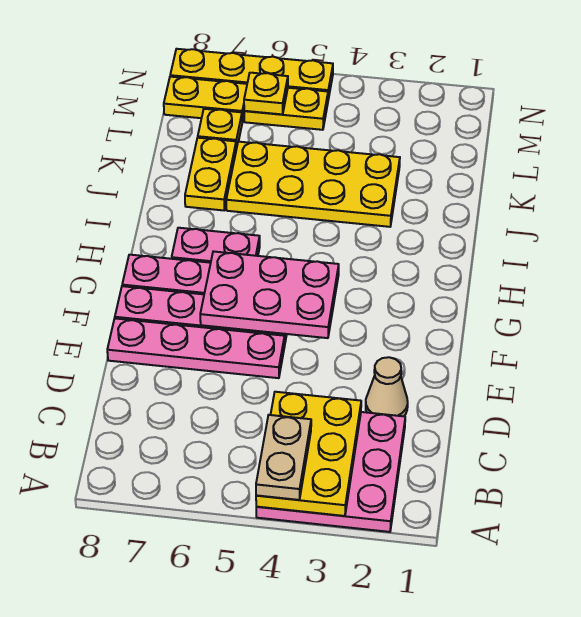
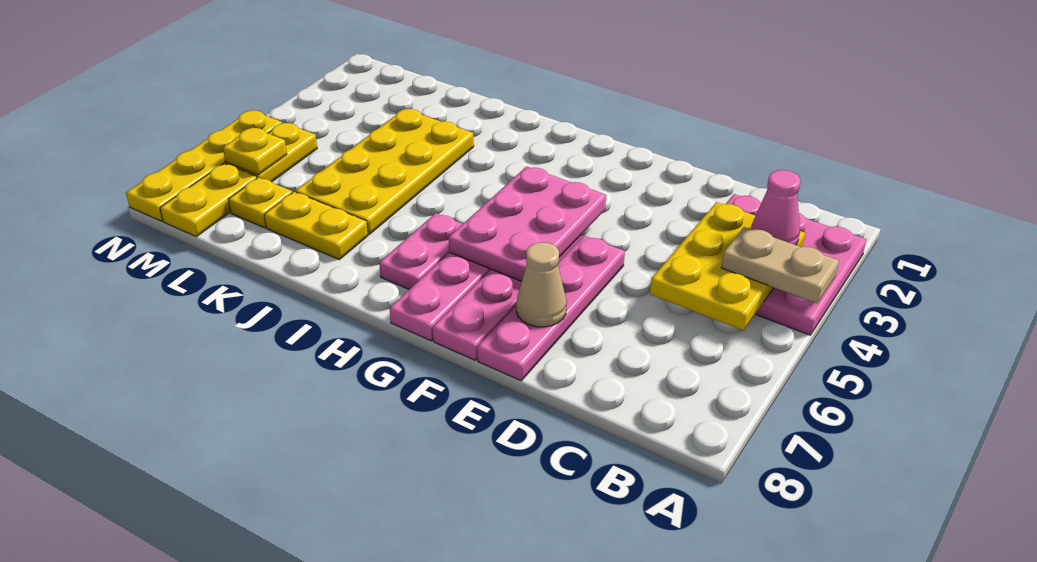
yellow plate A3:C4 level 2 -> yellow plate B3:C5 level 2
none -> pink cone B3 level 3
tan cone D2 level 1 -> tan cone E7 level 2

